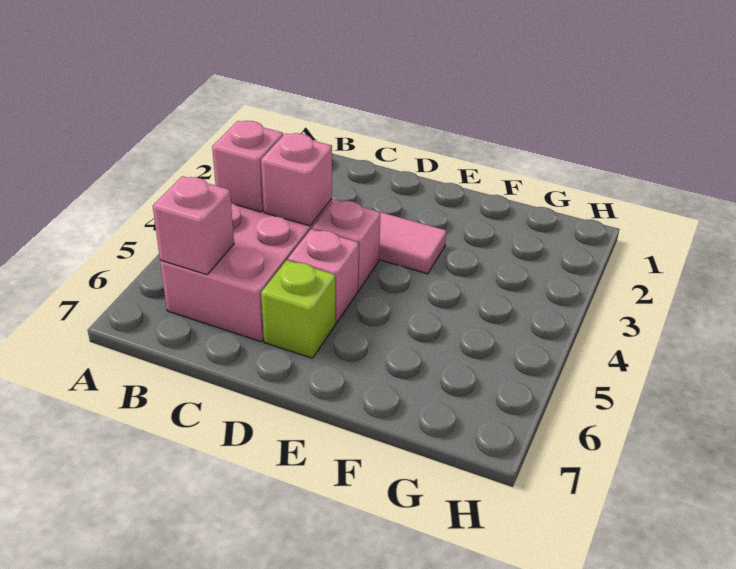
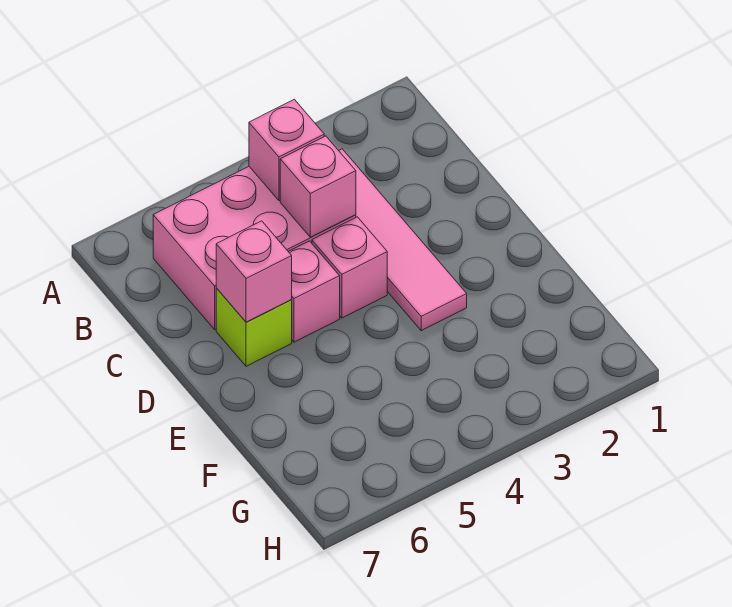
pink brick B6 level 2 -> pink brick D6 level 2

